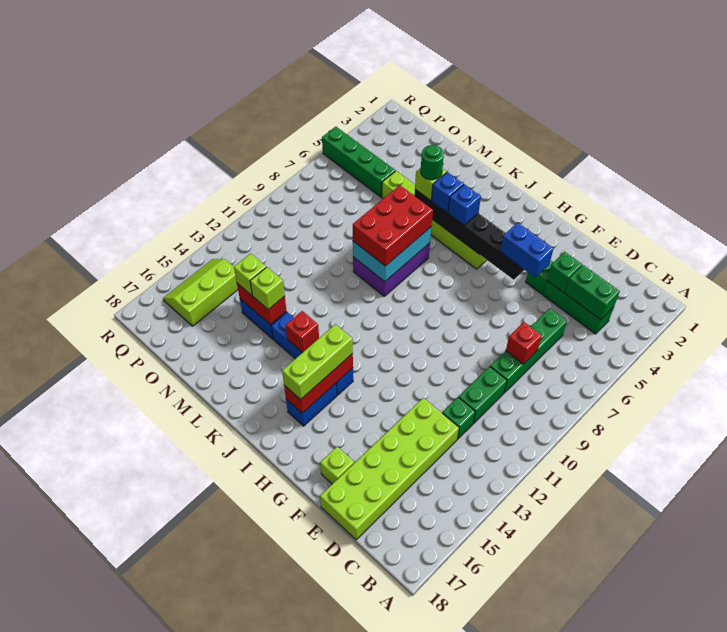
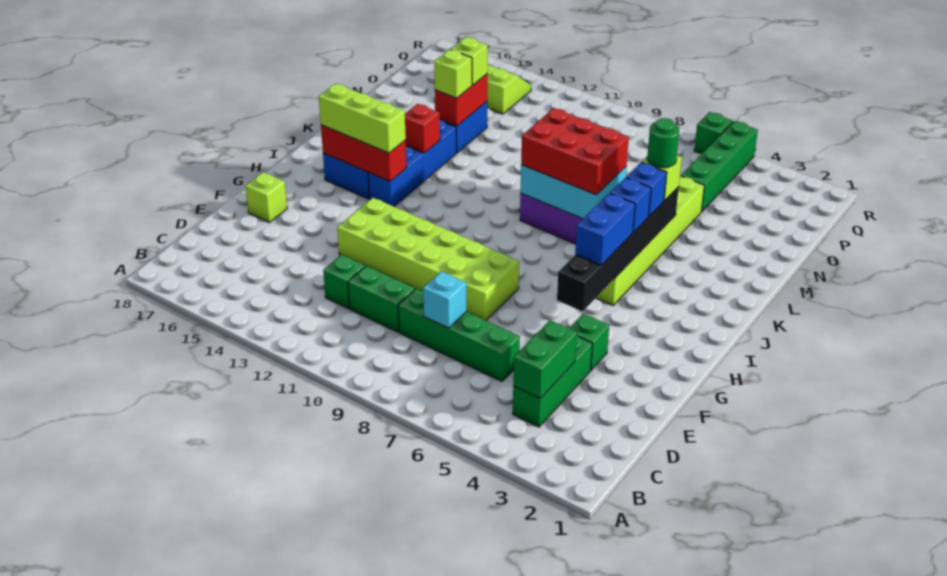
red brick D8 level 2 -> cyan brick D8 level 2
lime brick D13:E18 level 1 -> lime brick F8:G13 level 1
green brick E4 level 2 -> green brick R6 level 1
blue brick F5:G5 level 3 -> blue brick H5:I5 level 3

